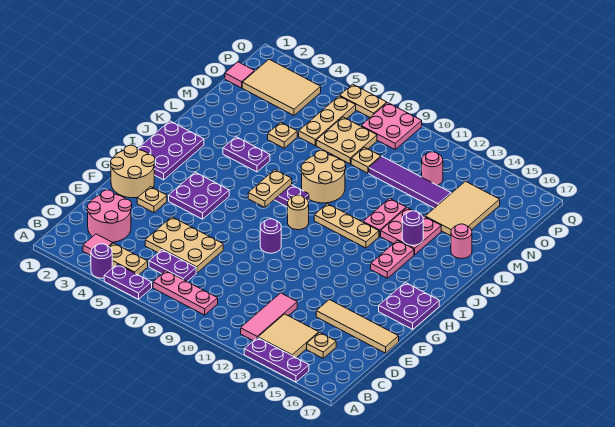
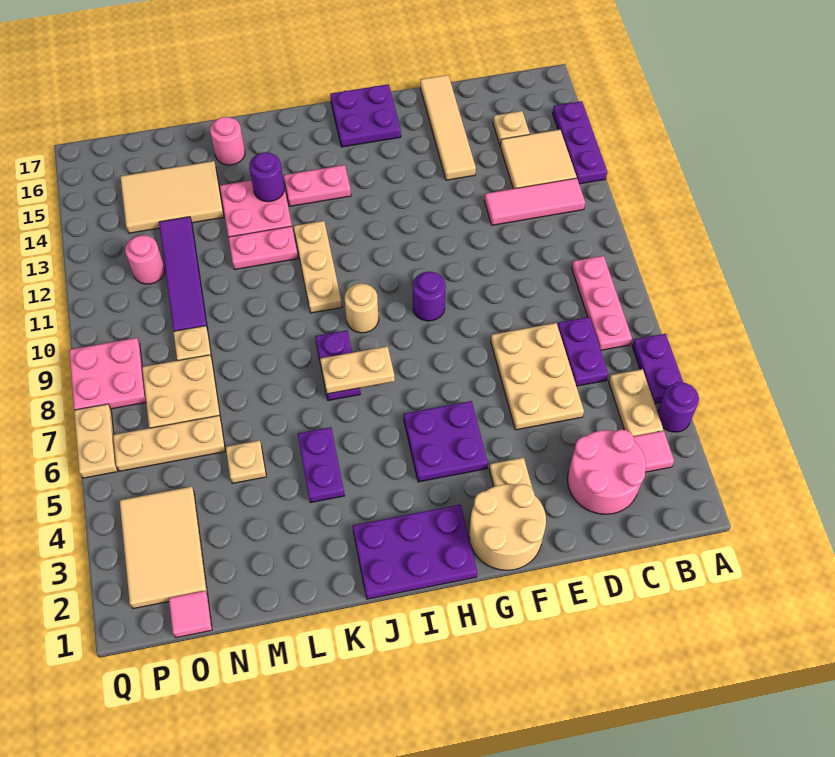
tan round brick K8:L9 level 1 -> none

